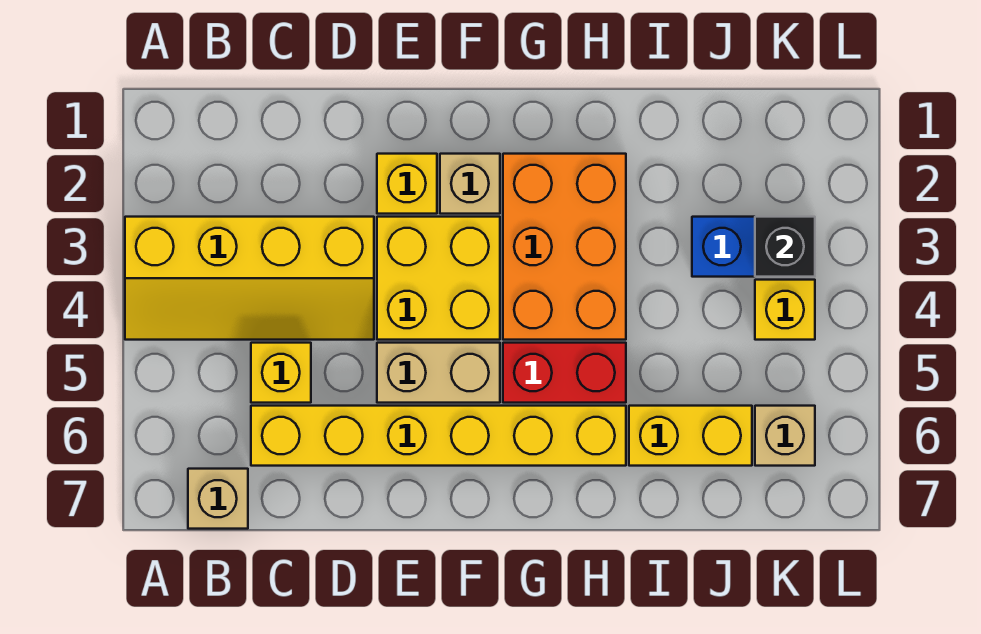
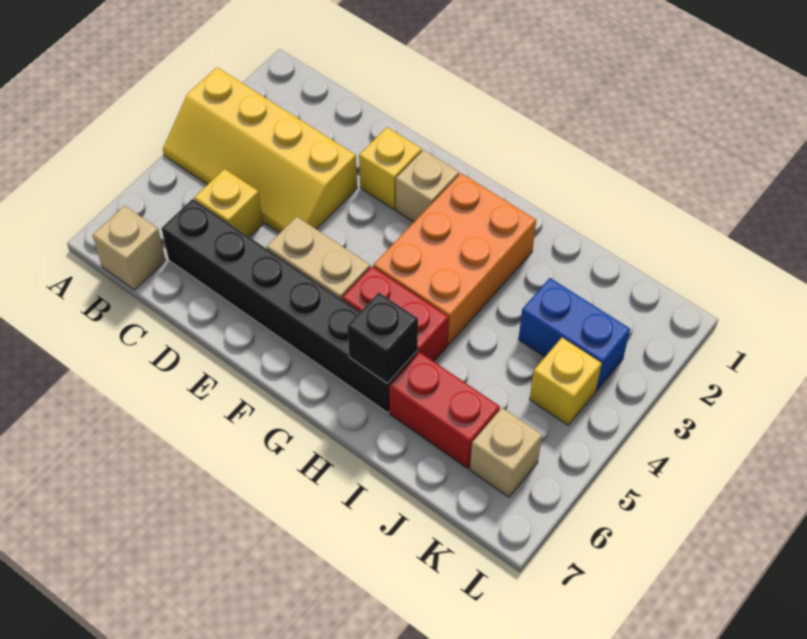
yellow brick C6:H6 level 1 -> black brick C6:H6 level 1
yellow brick E3:F4 level 1 -> none
yellow brick I6:J6 level 1 -> red brick I6:J6 level 1
black brick K3 level 2 -> black brick H6 level 2

